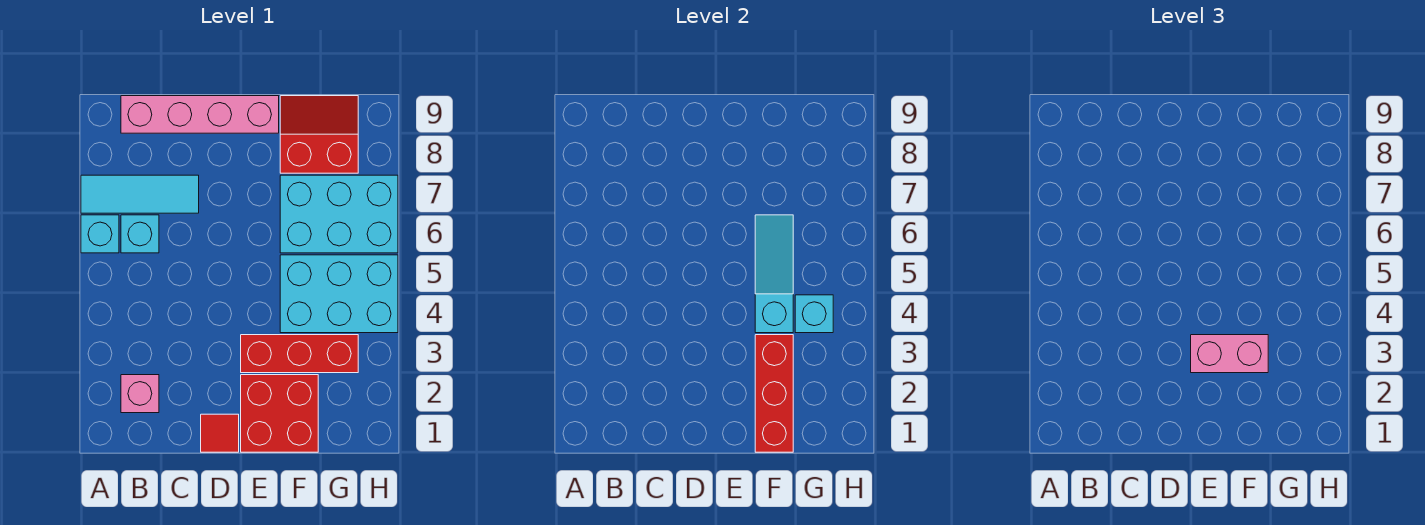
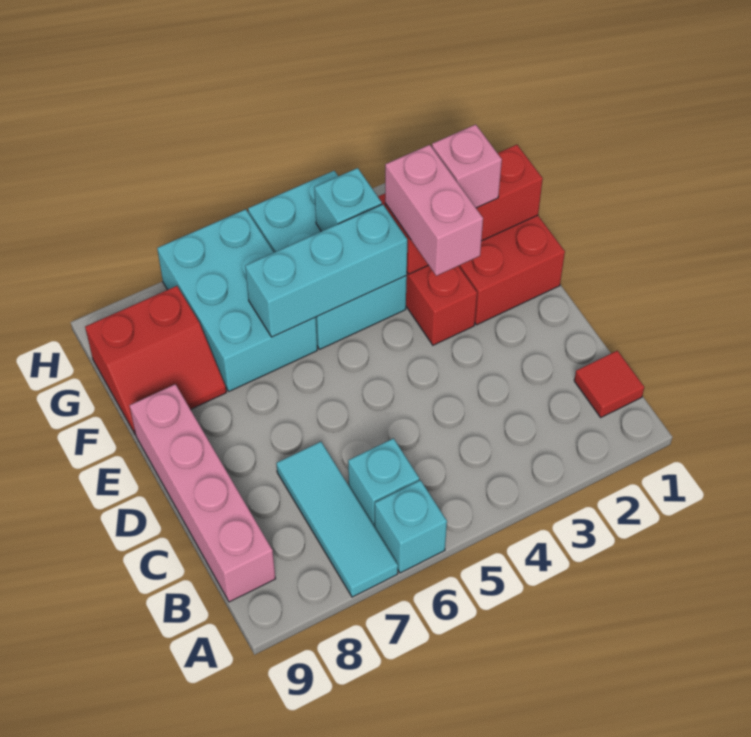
pink brick B2 level 1 -> pink brick F2 level 3
red tile D1 level 1 -> red tile B1 level 1
cyan slope F4:F6 level 2 top 4 -> cyan brick F4:F6 level 2
red slope F8:G9 level 1 top 8 -> red slope F8:G9 level 1 top G

